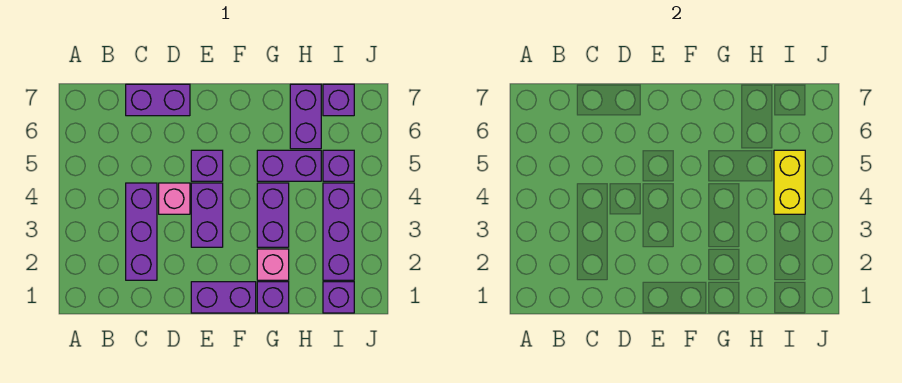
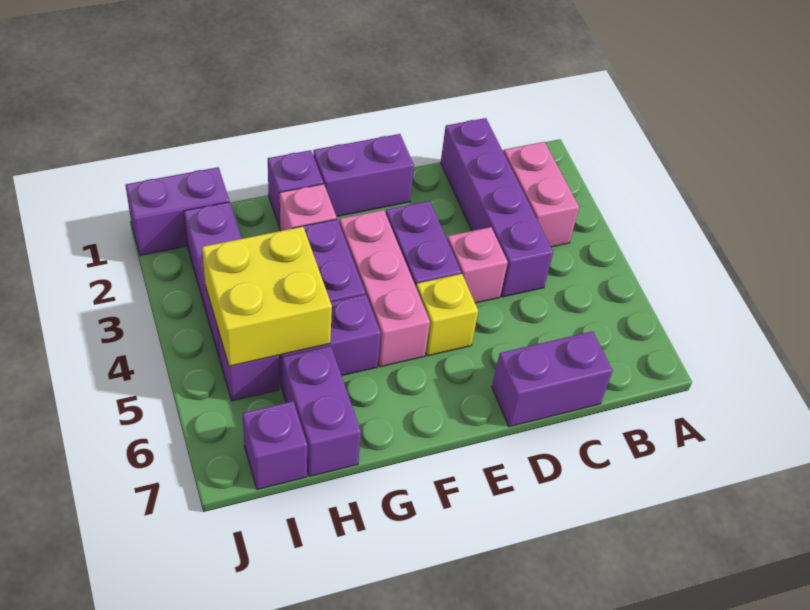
none -> pink brick B2:B3 level 1
purple brick C2:C4 level 1 -> purple brick C1:C4 level 1
purple brick E5 level 1 -> yellow brick E5 level 1
none -> pink brick F3:F5 level 1
purple brick I1 level 1 -> purple brick I1:J1 level 1
yellow brick I4:I5 level 2 -> yellow brick H4:I5 level 2

